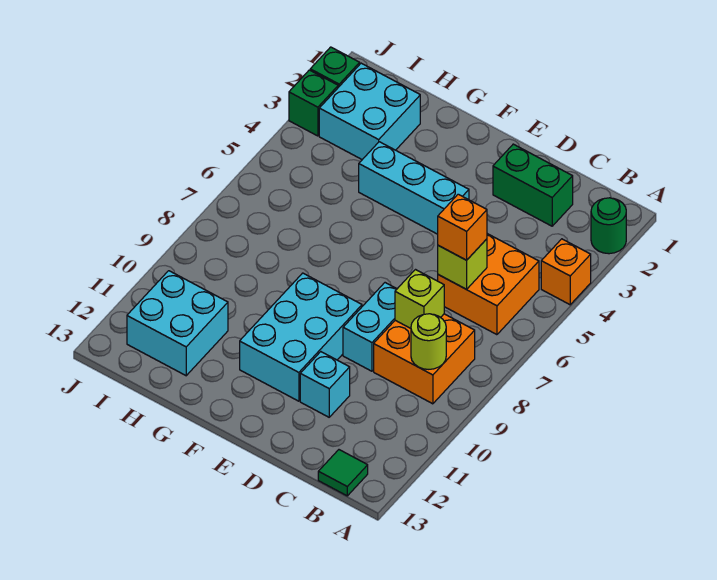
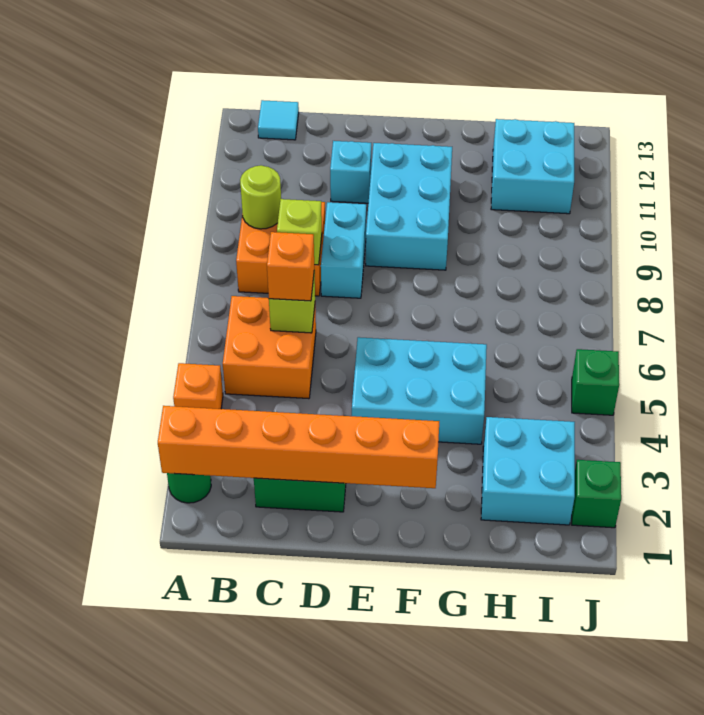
none -> orange brick A2:F2 level 2
green tile B13 level 1 -> cyan tile B13 level 1
cyan brick E4:G4 level 1 -> cyan brick E4:G5 level 1
green brick J3 level 1 -> green brick J5 level 1

